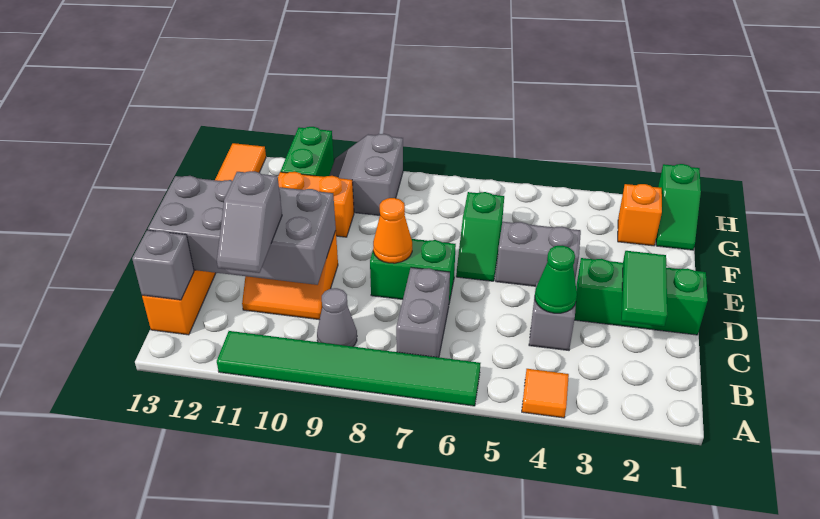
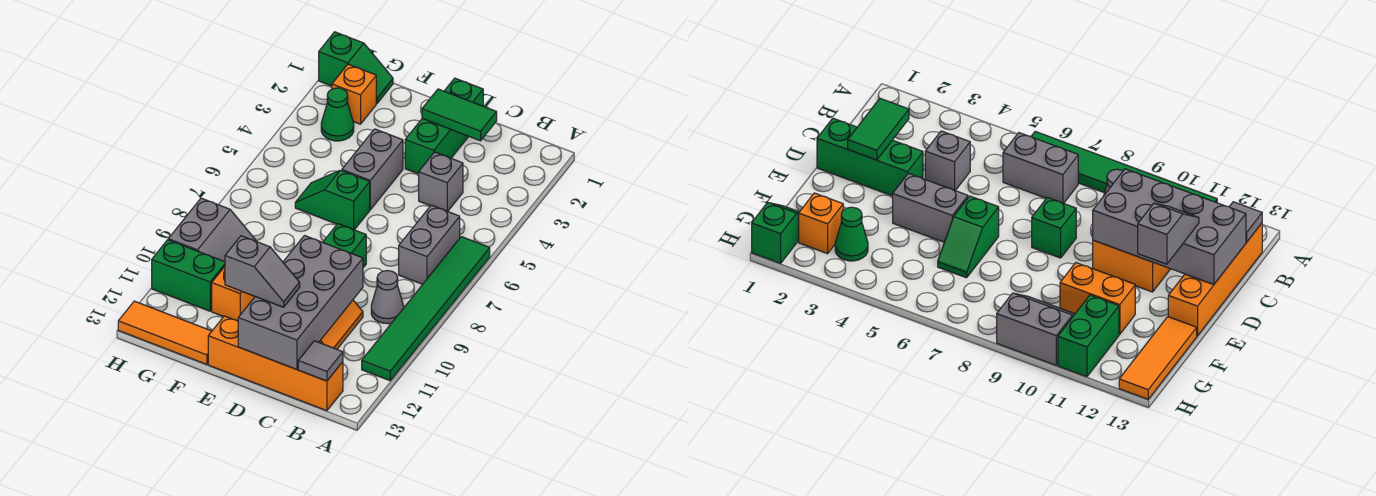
orange tile A4 level 1 -> none
grey brick B7:C7 level 1 -> grey brick B6:B7 level 1
grey slope B11:C11 level 3 top C -> grey slope D12:E12 level 3 top E
grey brick B13 level 2 -> grey tile B13 level 2
green cone C4 level 2 -> green cone G3 level 1
green brick D7:D8 level 1 -> green brick D8 level 1
orange cone D8 level 2 -> none
green slope E6:F6 level 1 top F -> green slope E6:F6 level 1 top E
grey slope G9:H10 level 1 top 9 -> grey slope G9:H10 level 1 top H

